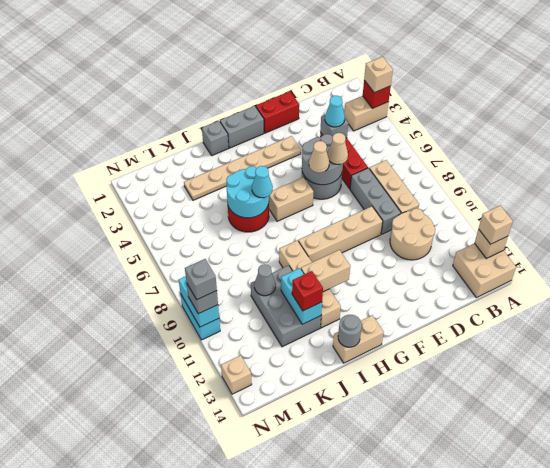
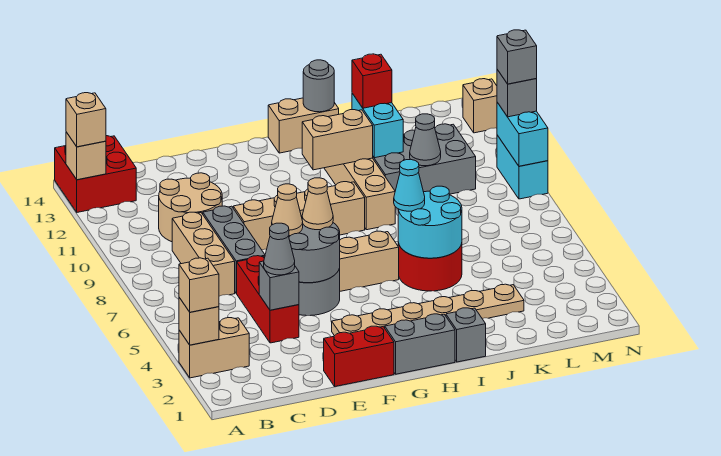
red brick A3 level 2 -> tan brick A3 level 2
tan brick A13:B14 level 1 -> red brick A13:B14 level 1
cyan cone D4 level 3 -> grey cone D4 level 3
grey brick J10:K12 level 1 -> grey brick J10:L11 level 1

